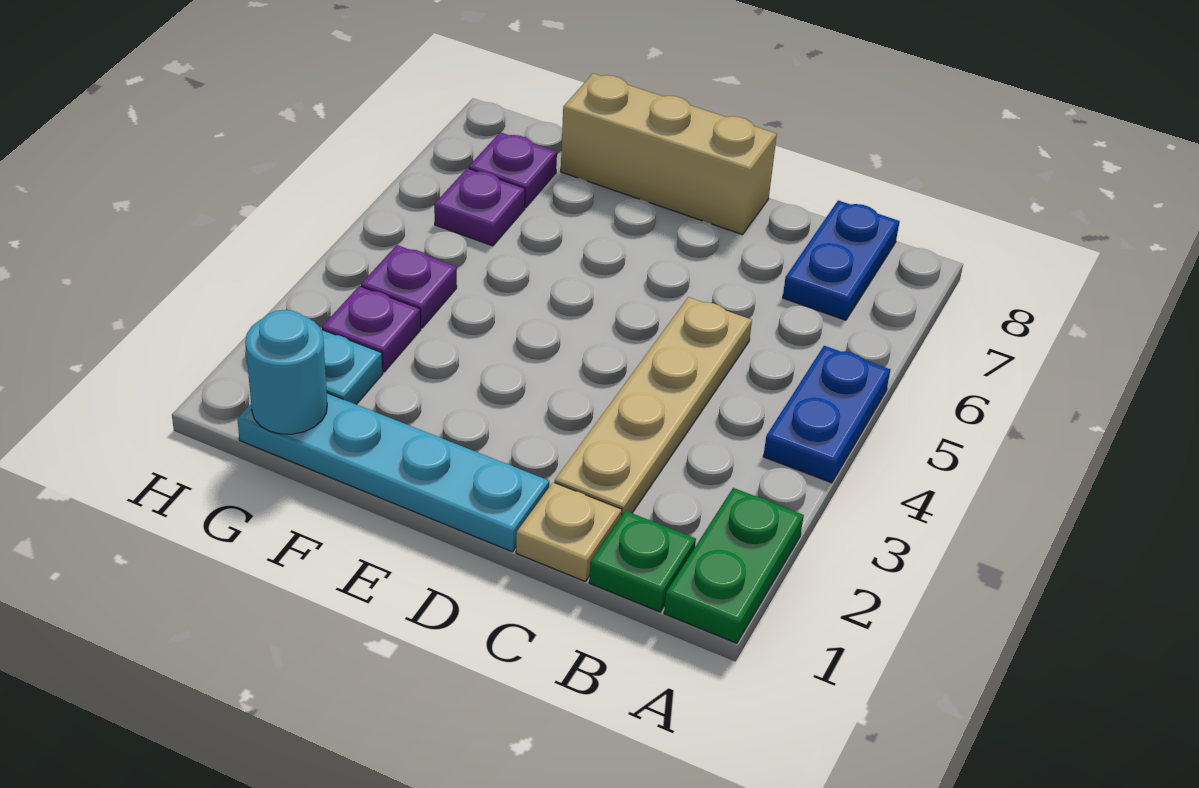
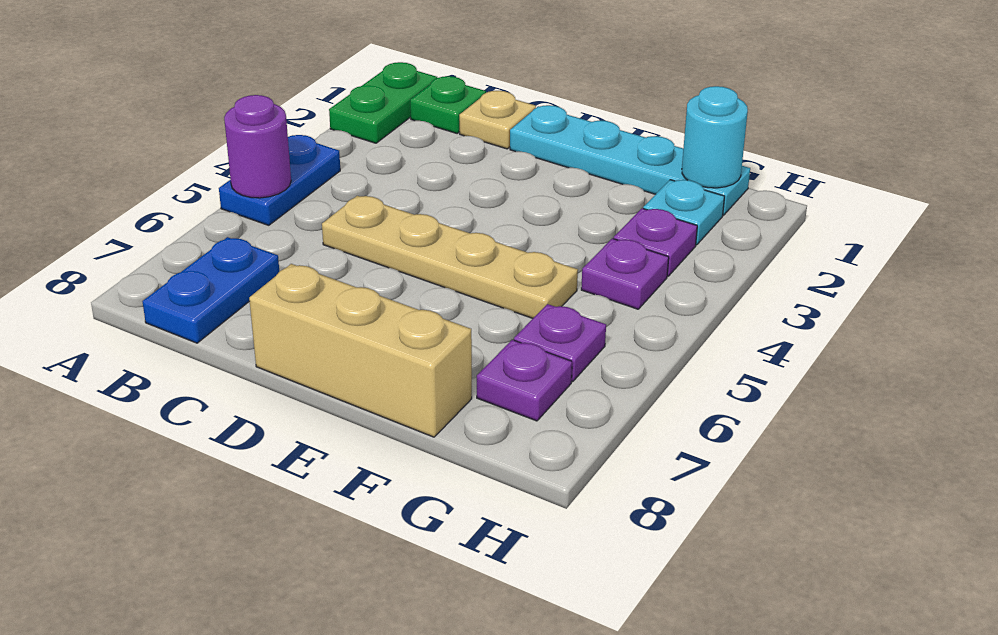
none -> purple round brick A5 level 2
tan plate C2:C5 level 1 -> tan plate C5:F5 level 1

